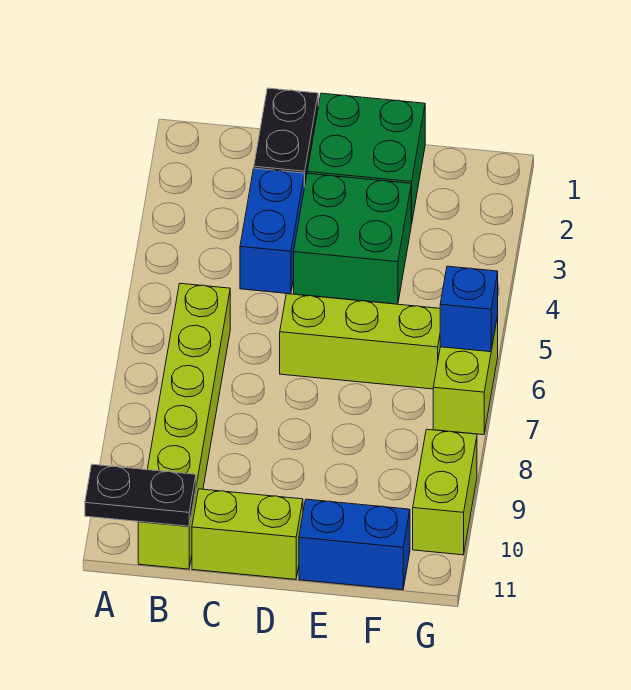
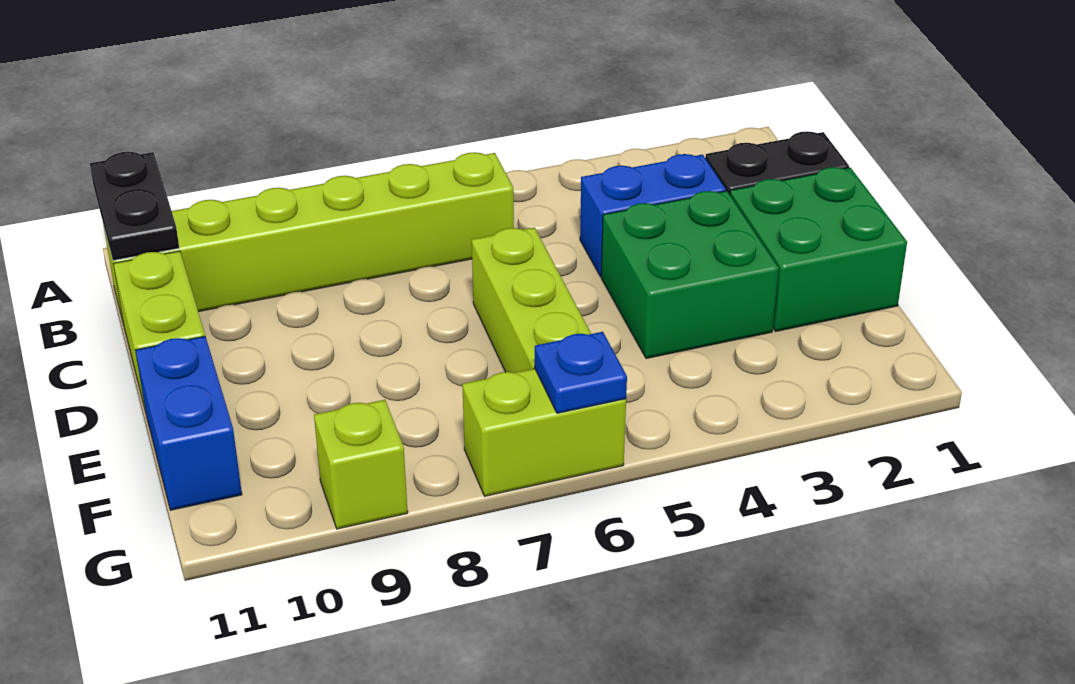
blue brick G6 level 2 -> blue plate G6 level 2
lime brick G9:G10 level 1 -> lime brick G9 level 1

